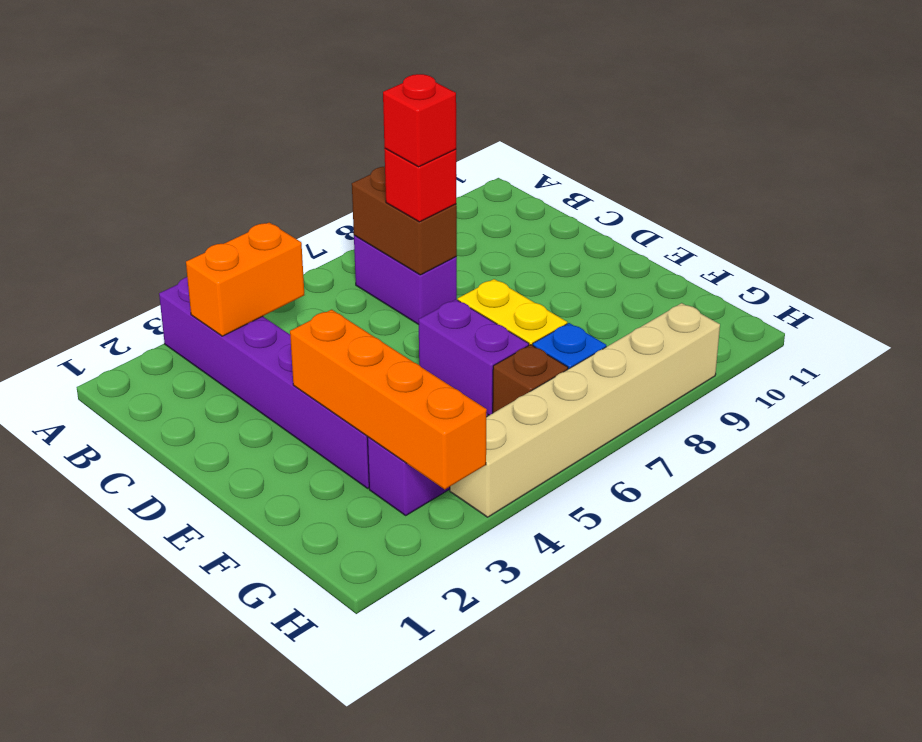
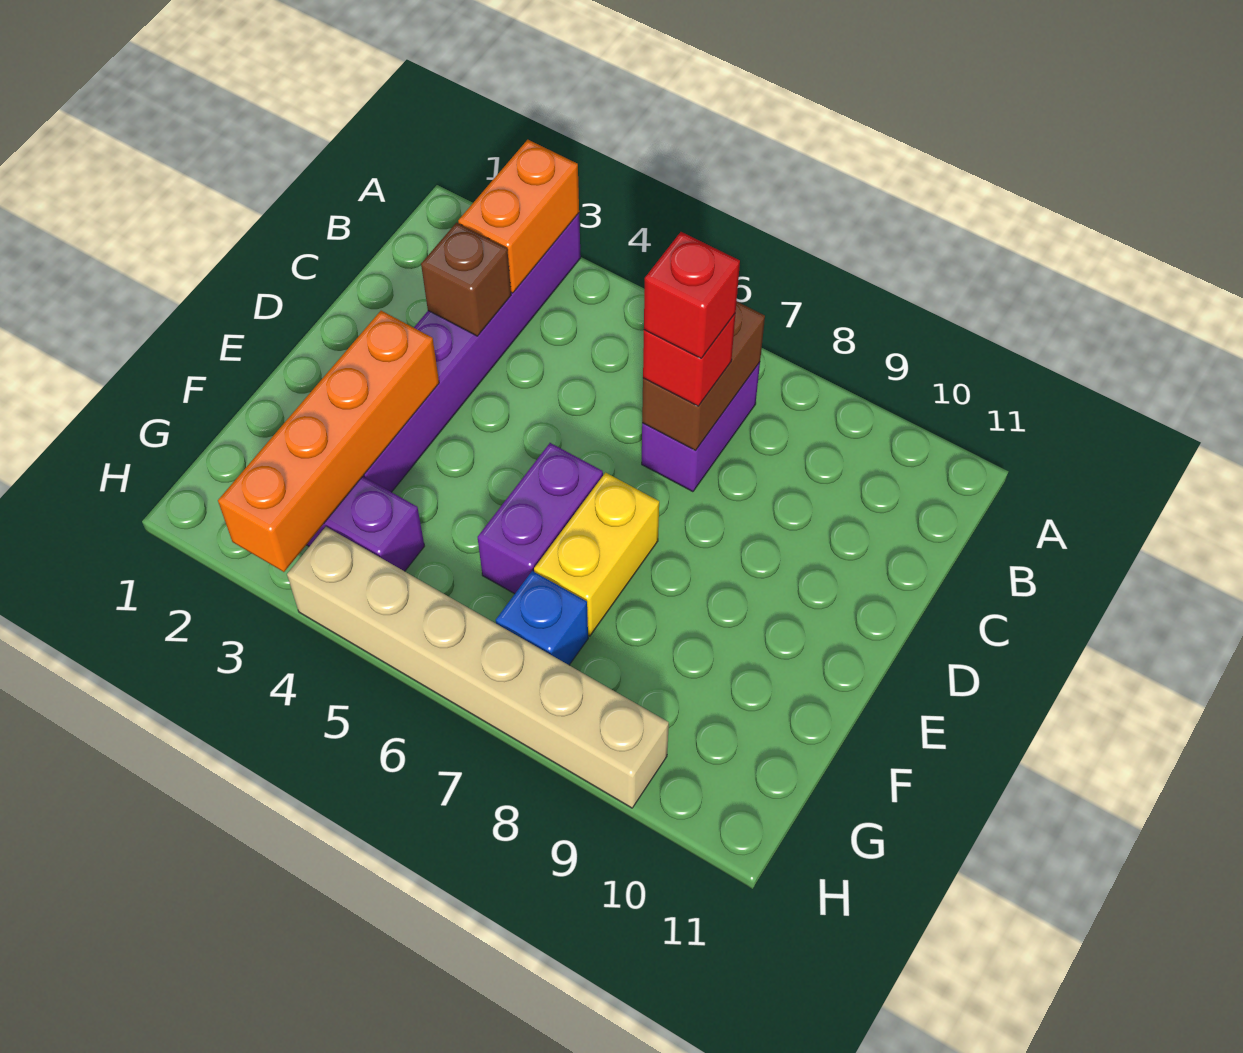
orange brick B3:B4 level 2 -> orange brick A3:B3 level 2
brown brick G6 level 1 -> brown brick C3 level 2

